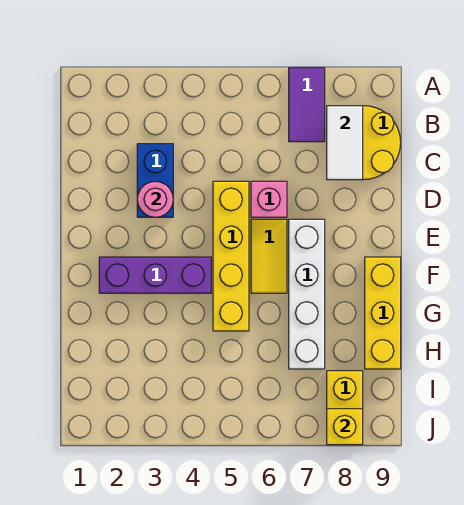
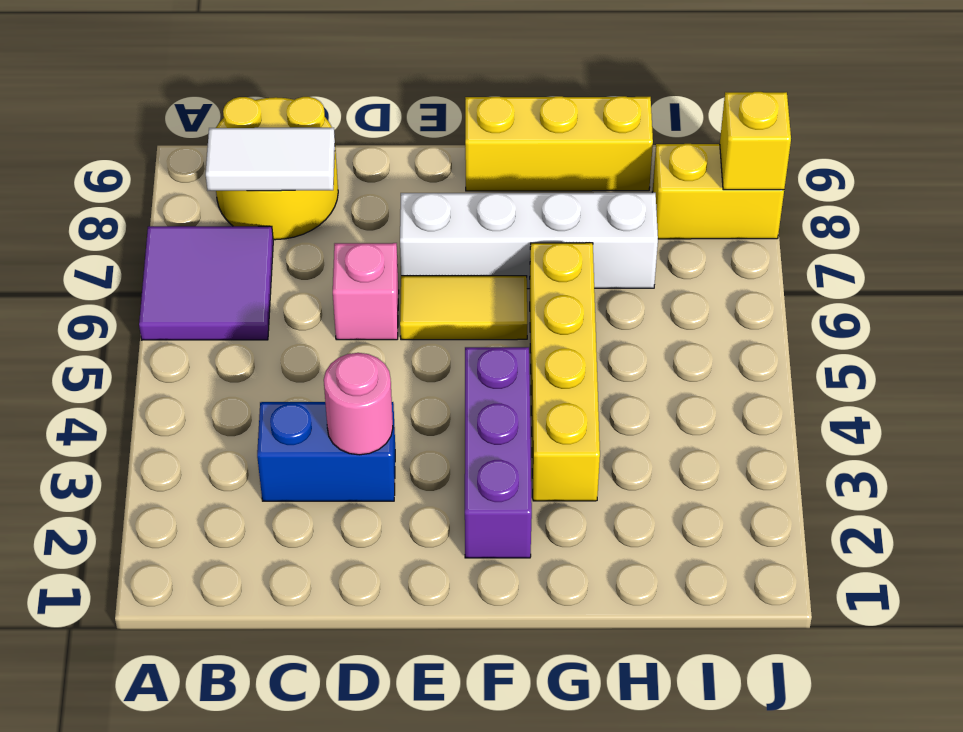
purple tile A7:B7 level 1 -> purple tile A6:B7 level 1
yellow brick D5:G5 level 1 -> yellow brick G3:G6 level 1

